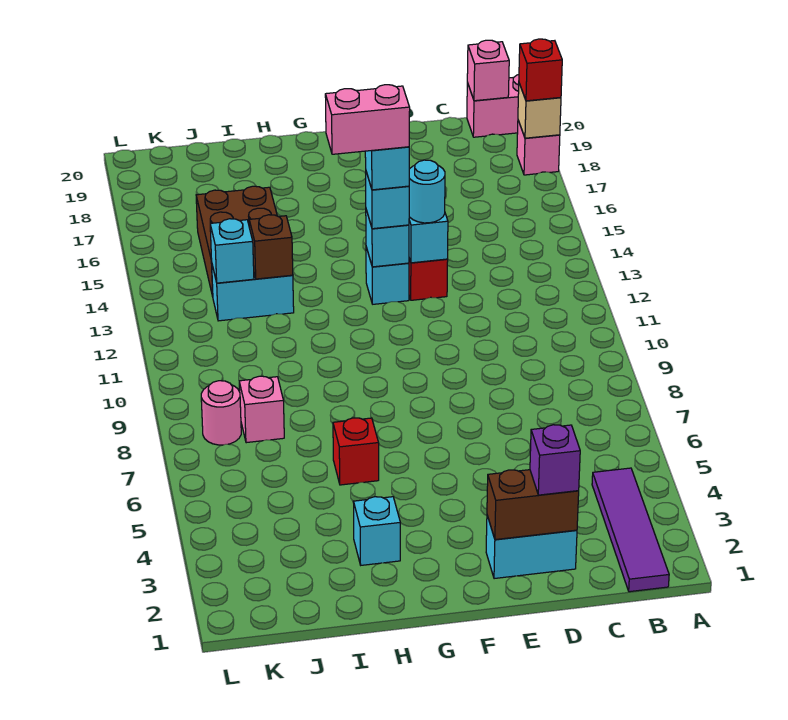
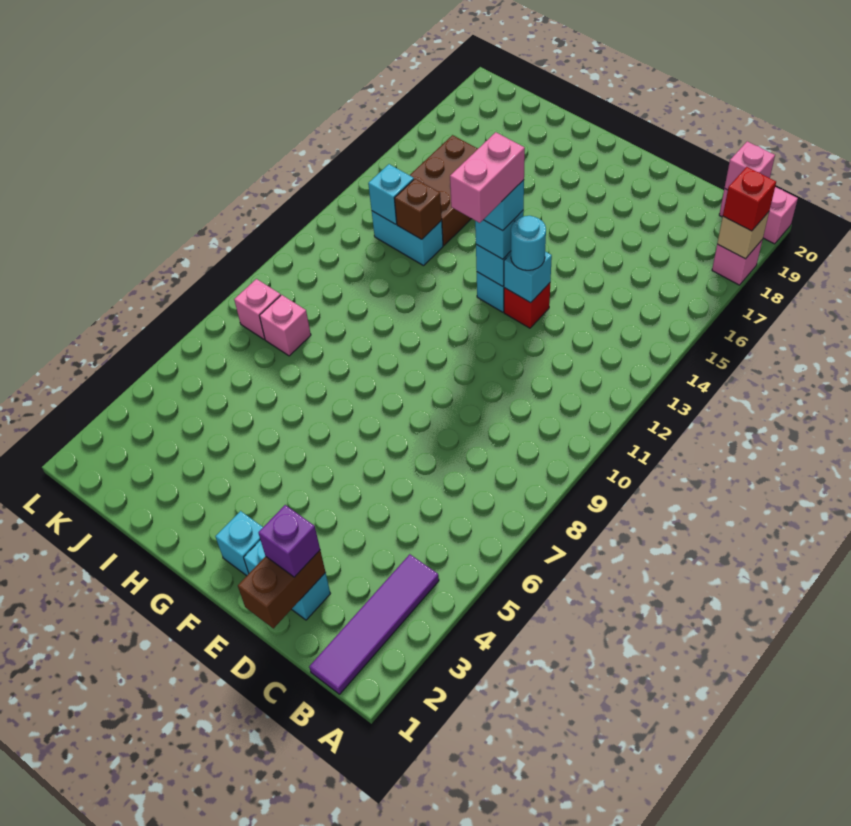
brown brick D2:E2 level 2 -> brown brick D1:D2 level 2
pink brick F13:G13 level 5 -> pink brick F12:F13 level 5
cyan brick H3 level 1 -> cyan brick F2 level 1
red brick H6 level 1 -> none
pink round brick K8 level 1 -> pink brick K8 level 1

